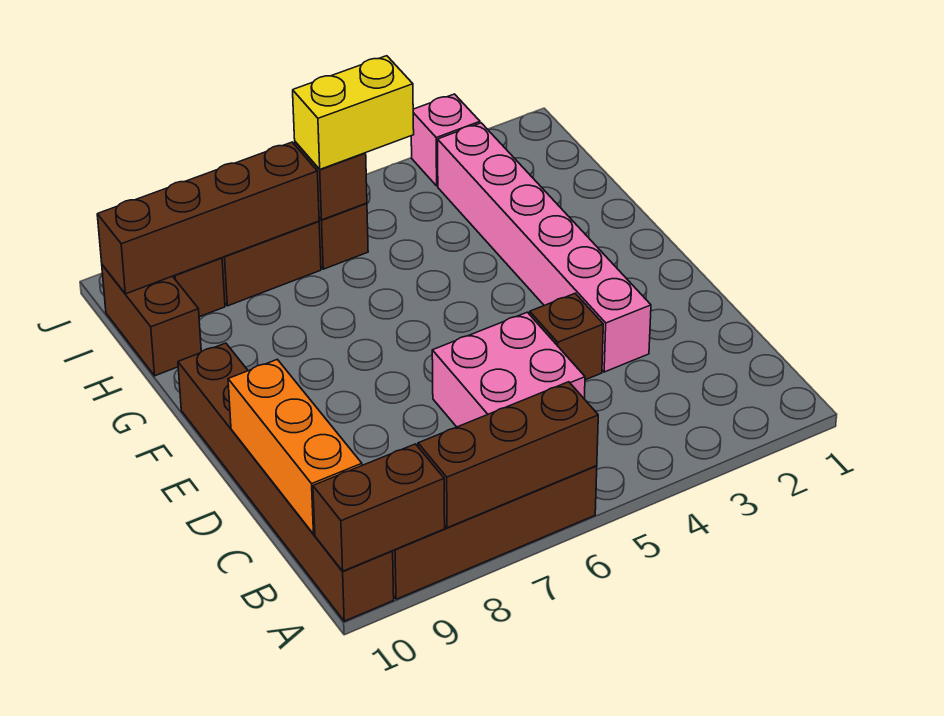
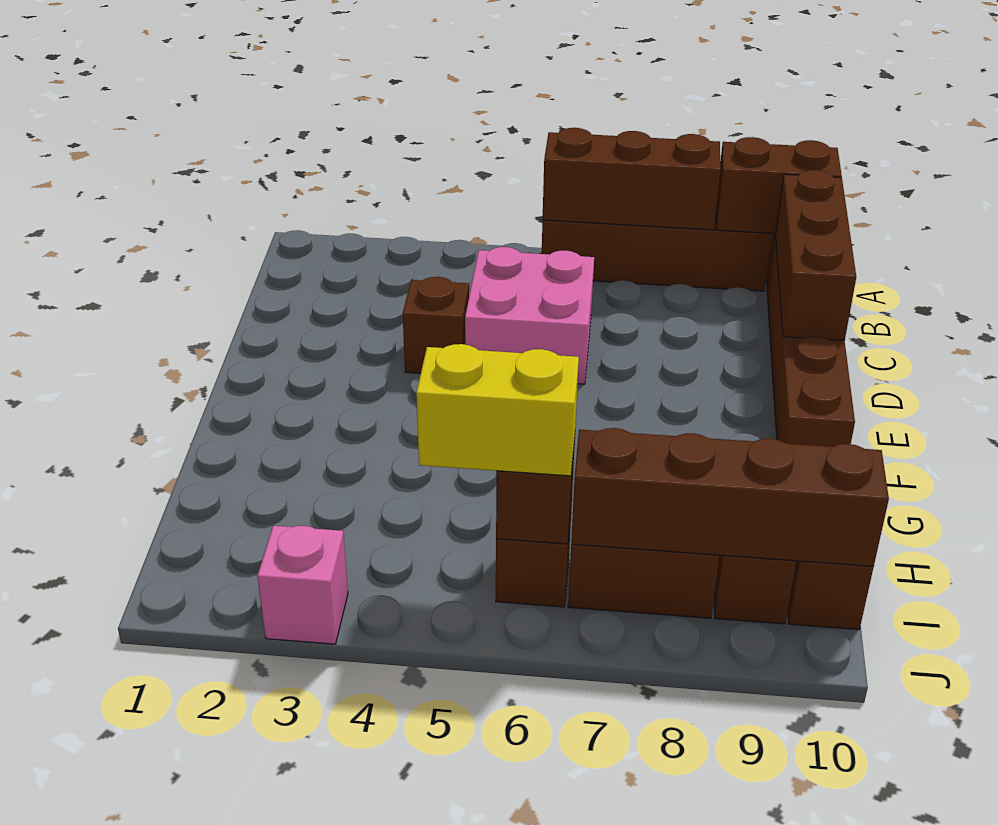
orange brick B10:D10 level 2 -> brown brick B10:D10 level 2
pink brick D3:I3 level 1 -> none

